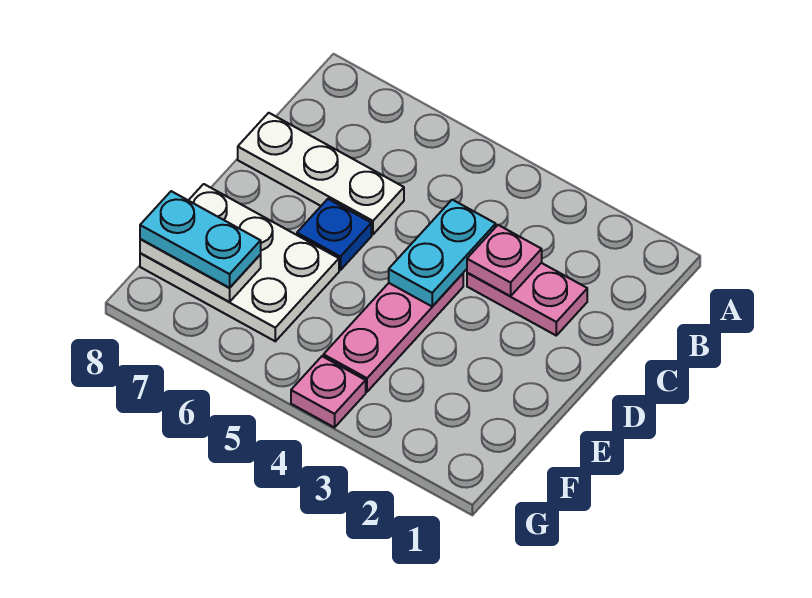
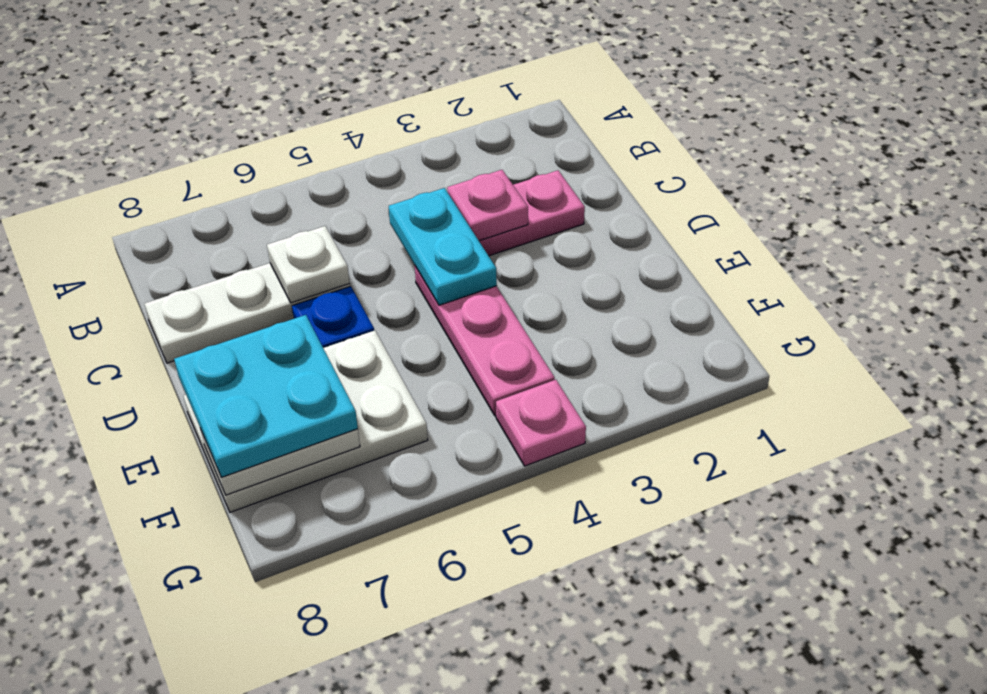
none -> white plate C6 level 2
cyan plate F7:F8 level 3 -> cyan plate E7:F8 level 3

